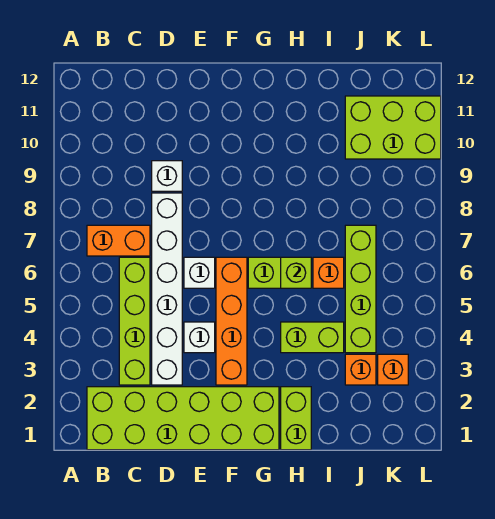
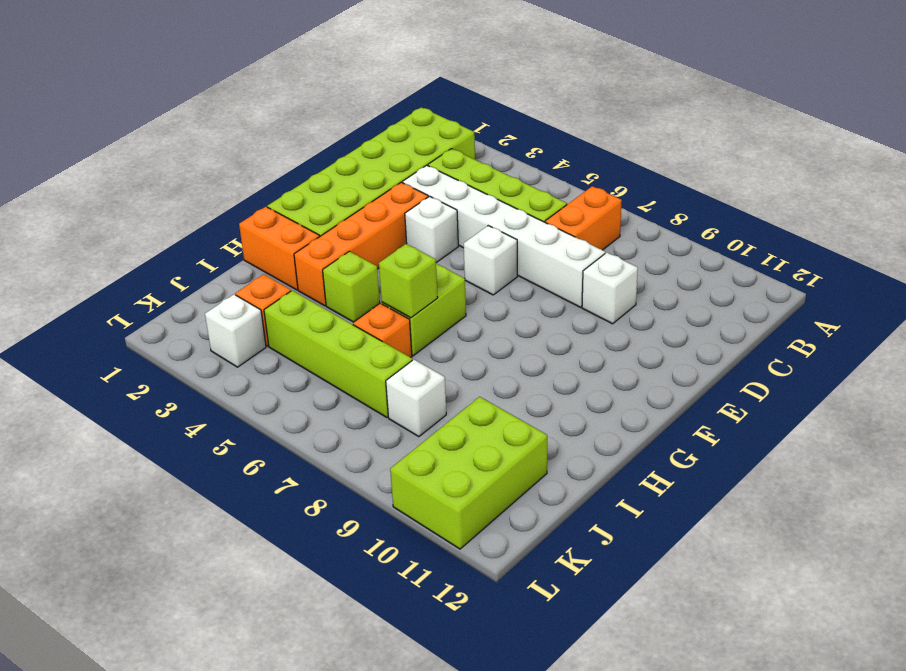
orange brick F3:F6 level 1 -> orange brick E3:H3 level 1
lime brick H1:H2 level 1 -> orange brick H1:H2 level 1
lime brick H4:I4 level 1 -> lime brick H4 level 1
none -> white brick J8 level 1
orange brick K3 level 1 -> white brick K3 level 1

